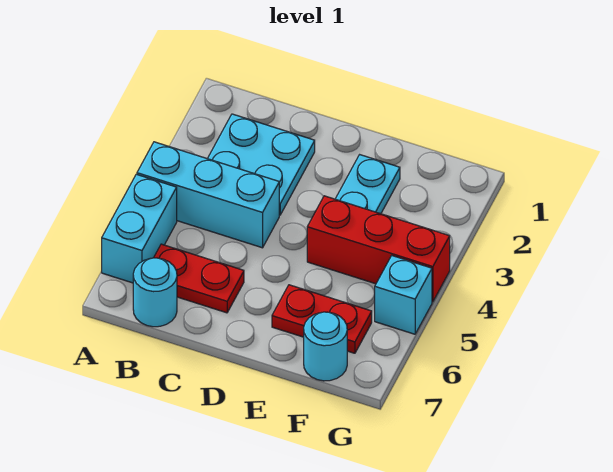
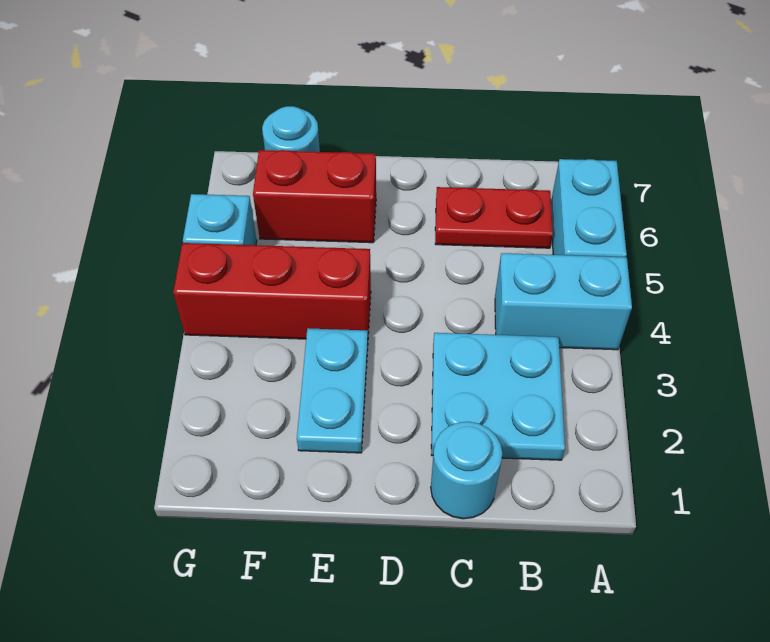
cyan brick A4:C4 level 1 -> cyan brick A4:B4 level 1
cyan round brick B7 level 1 -> cyan round brick C1 level 1
red plate E6:F6 level 1 -> red brick E6:F6 level 1

